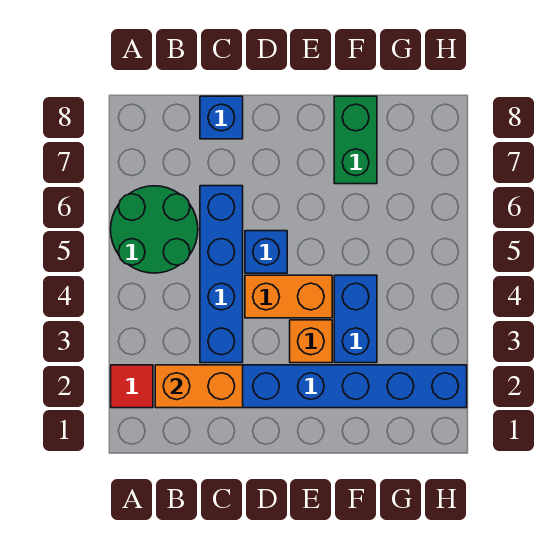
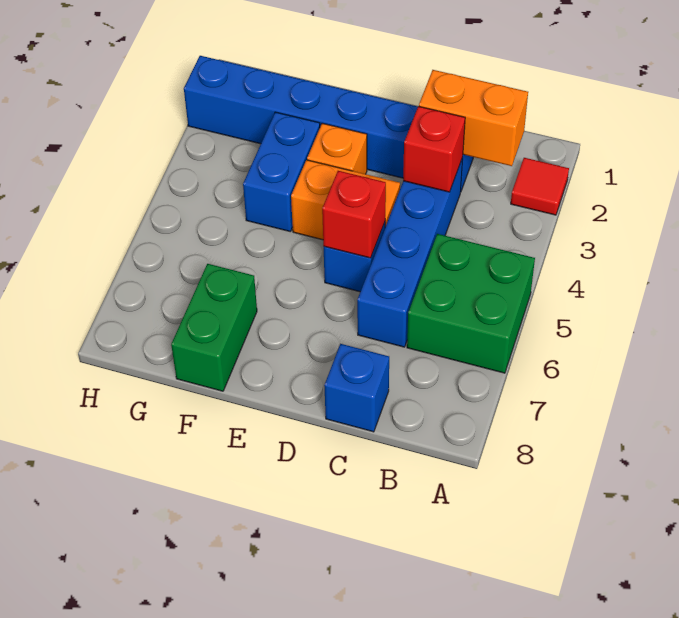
green round brick A5:B6 level 1 -> green brick A5:B6 level 1
none -> red brick C3 level 2
none -> red brick D5 level 2

